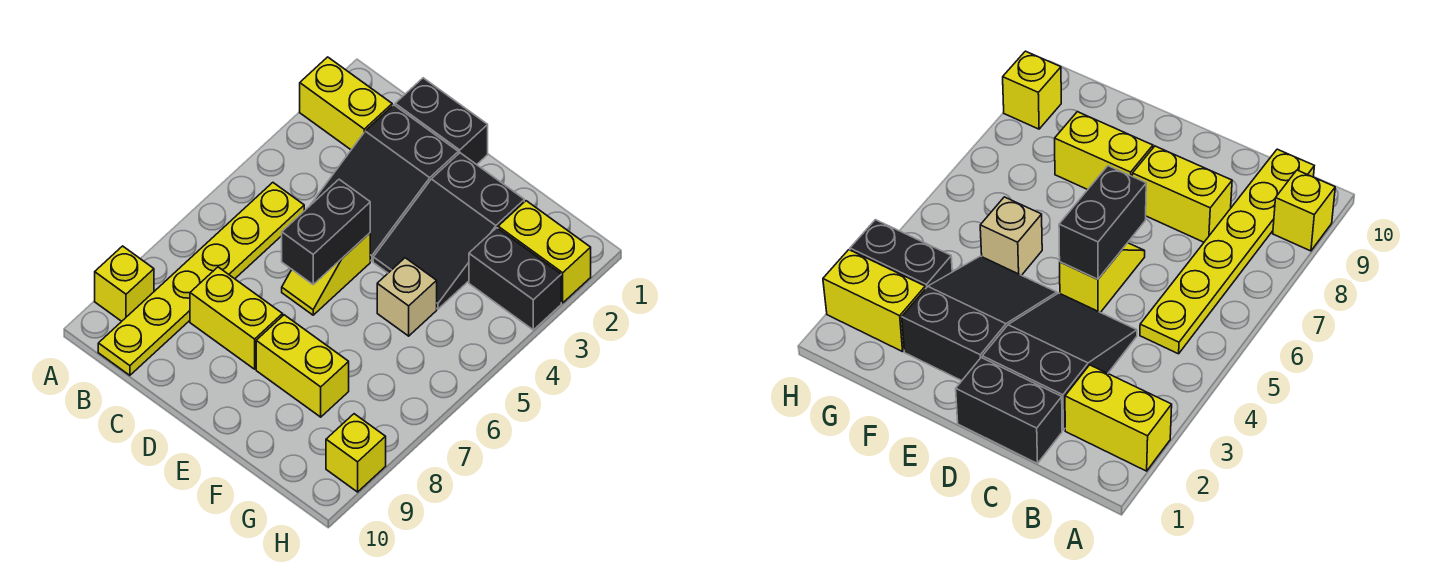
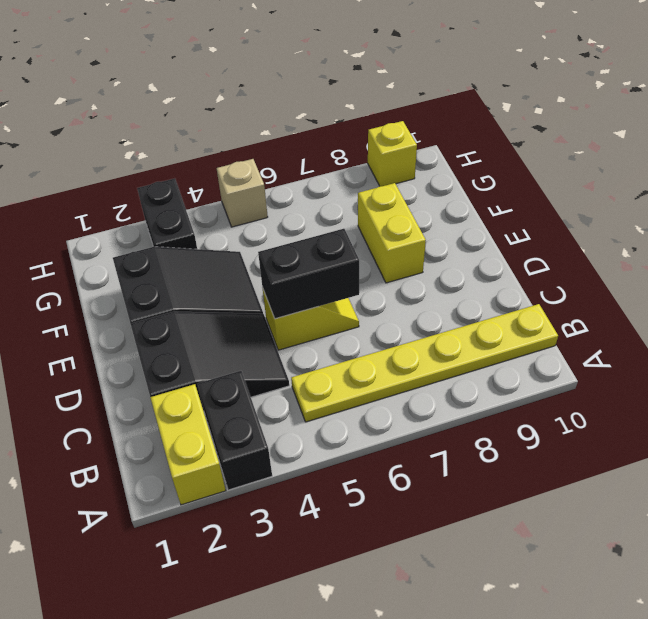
yellow brick A9 level 1 -> none
black brick C1:D1 level 1 -> black brick A3:B3 level 1
yellow brick C8:D8 level 1 -> none
tan brick F5 level 1 -> tan brick H5 level 1
yellow brick G2:H2 level 1 -> none

